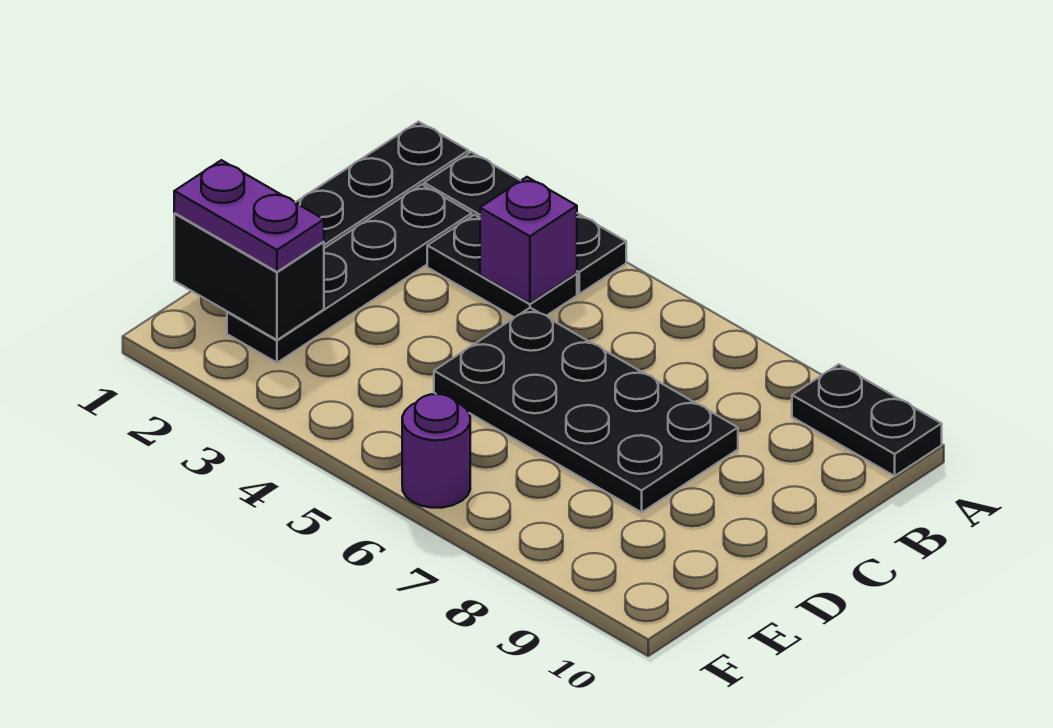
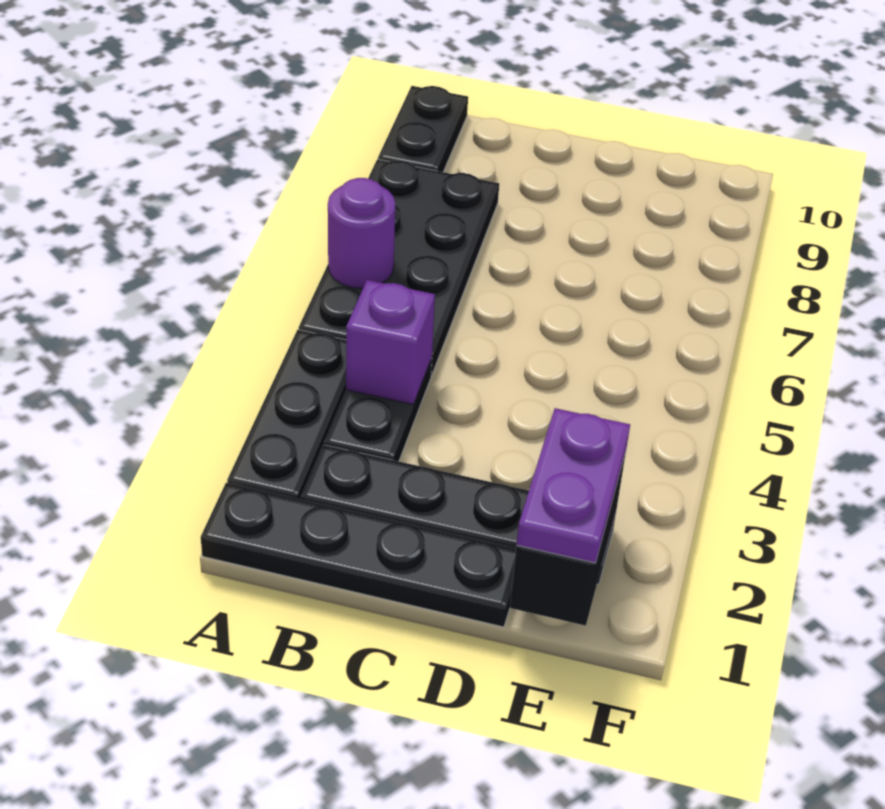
black plate C5:D8 level 1 -> black plate A5:B8 level 1
purple round brick F6 level 1 -> purple round brick A6 level 2

